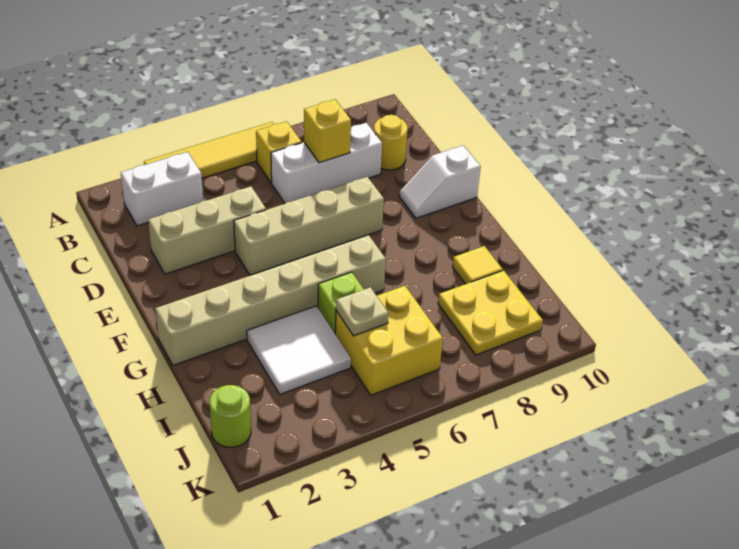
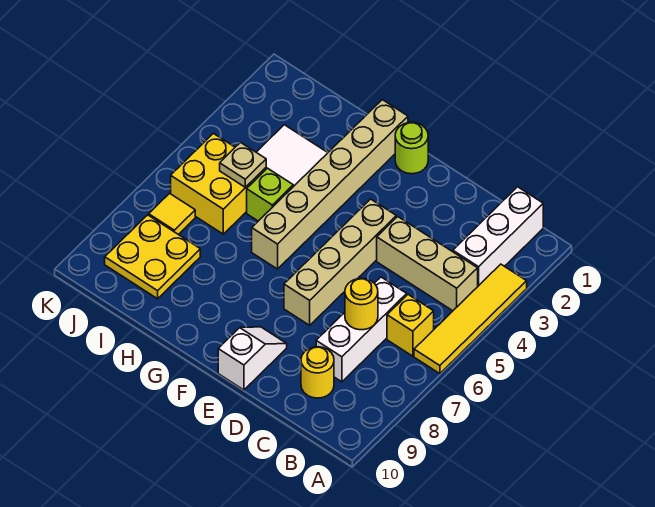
white brick B2:B3 level 1 -> white brick B1:B3 level 1
yellow brick C7 level 2 -> yellow round brick C7 level 2
tan brick D2:D4 level 1 -> tan brick B4:D4 level 1
yellow tile H9 level 1 -> yellow tile J7 level 1
lime round brick J1 level 1 -> lime round brick F1 level 1

